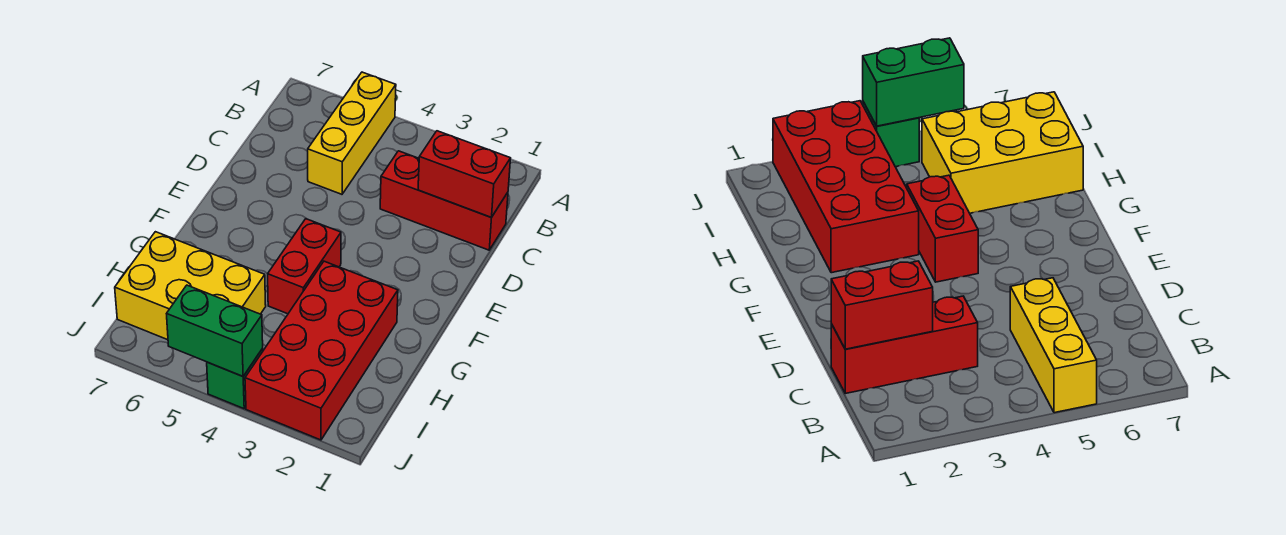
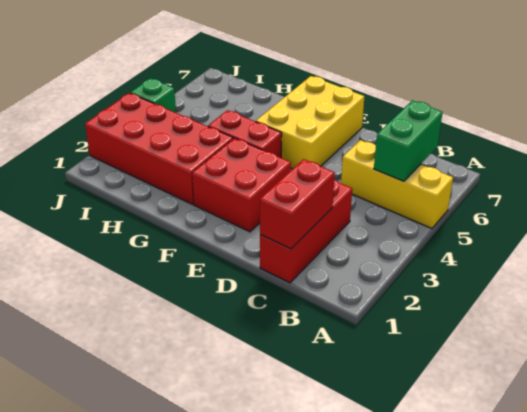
none -> red brick E2:F3 level 1
yellow brick H5:I7 level 1 -> yellow brick E5:F7 level 1
green brick J4:J5 level 2 -> green brick B5:B6 level 2

